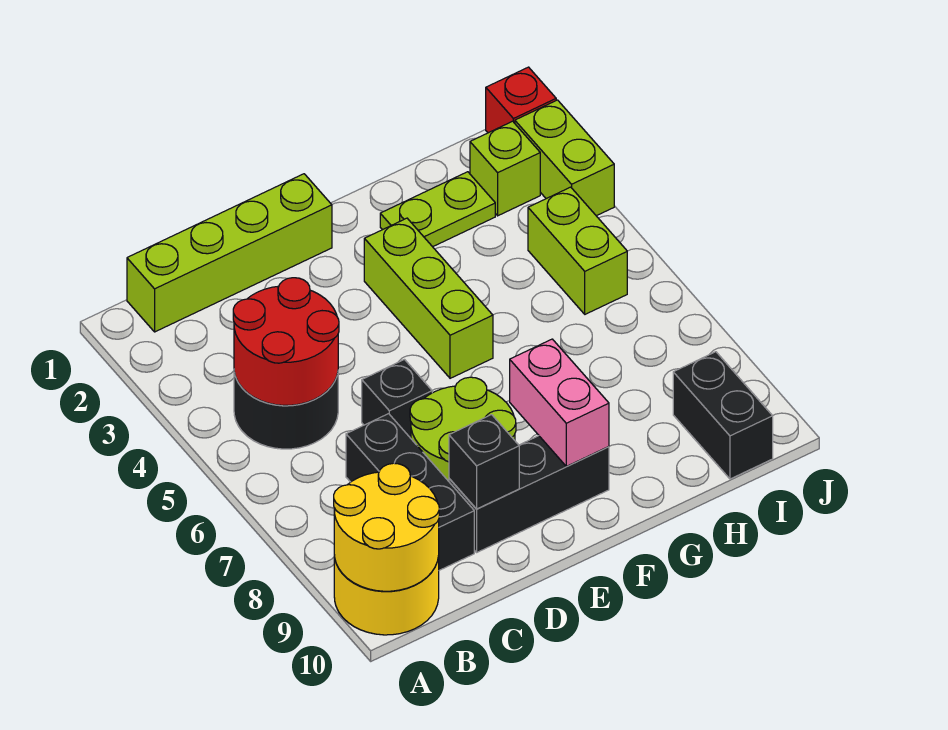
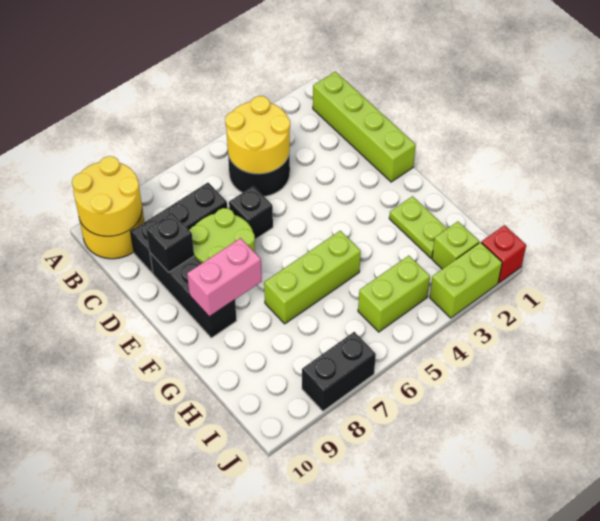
red round brick B4:C5 level 2 -> yellow round brick B4:C5 level 2
lime brick F3:F5 level 1 -> lime brick G5:G7 level 1
black brick I9:I10 level 1 -> black brick J7:J8 level 1

